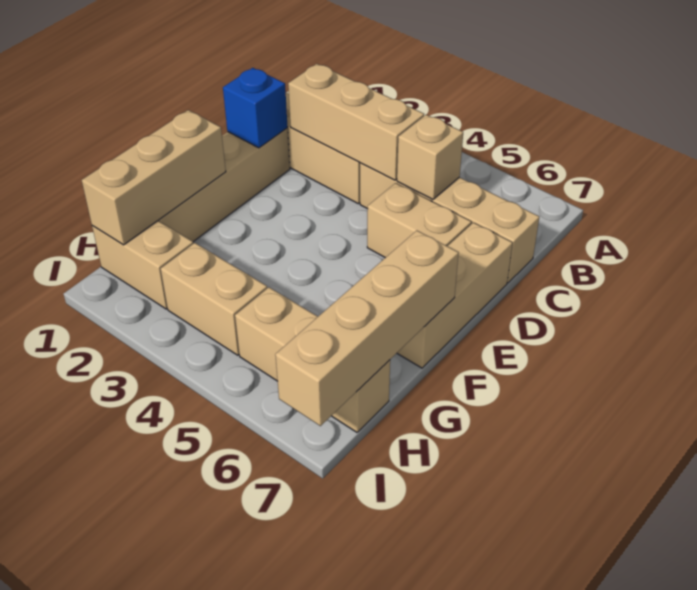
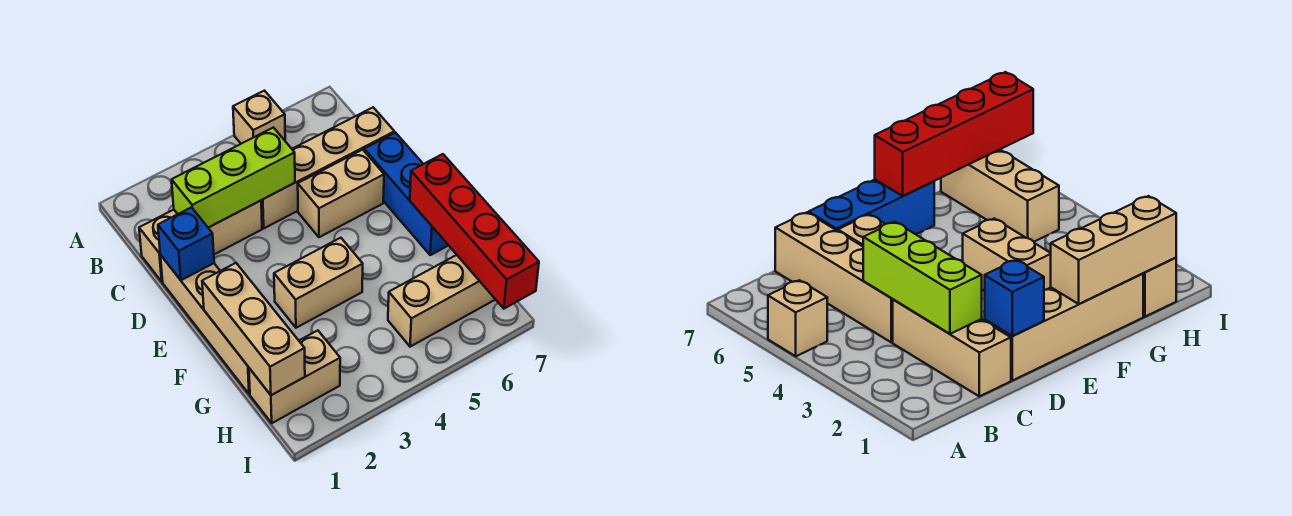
tan brick C2:C4 level 2 -> lime brick C2:C4 level 2
tan brick C5 level 2 -> tan brick A5 level 1
tan brick D7:F7 level 1 -> blue brick D7:F7 level 1
tan brick F7:I7 level 2 -> red brick F7:I7 level 2
tan brick H3:H4 level 1 -> tan brick F3:F4 level 1

